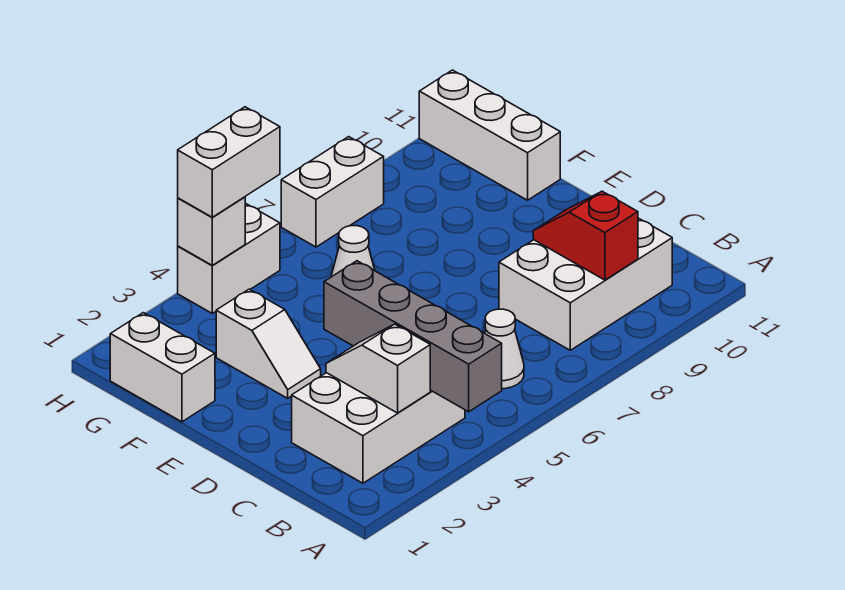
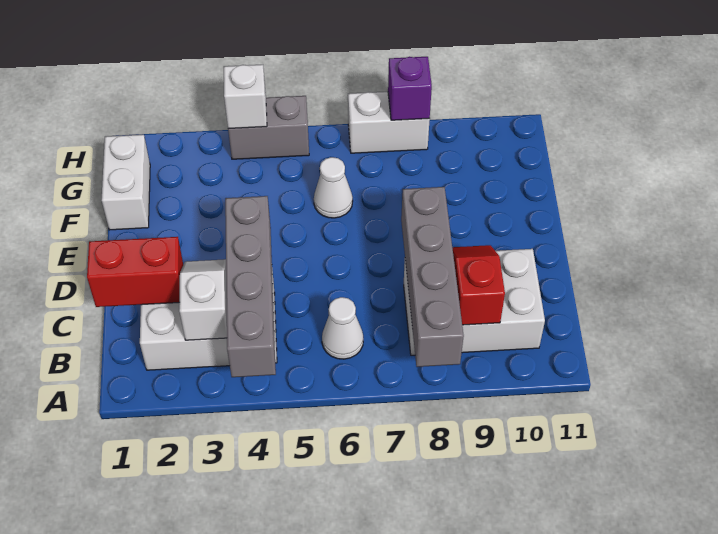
none -> grey brick A8:D8 level 2
none -> red brick C1:C2 level 2
white slope E3:F3 level 1 top F -> none
white brick F11:H11 level 1 -> none
white brick H4:H5 level 1 -> grey brick H4:H5 level 1
white brick H4:H5 level 3 -> none
none -> purple brick H8 level 2

